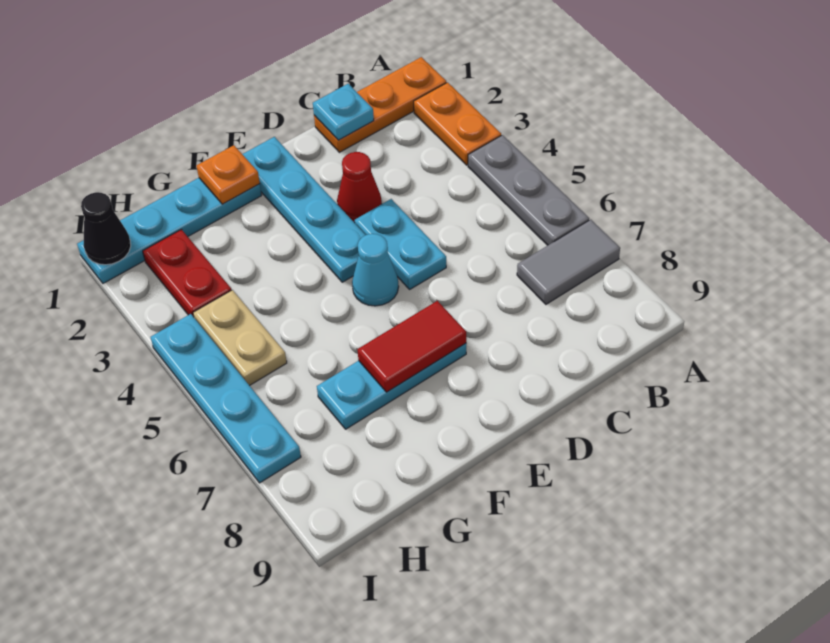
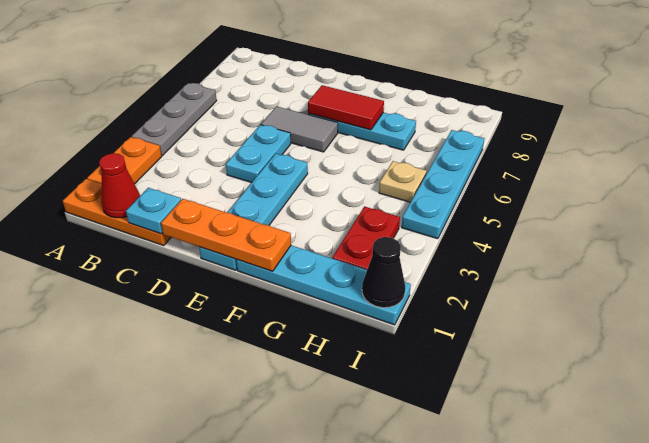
grey tile A7:B7 level 1 -> grey tile D6:E6 level 1
red cone D3 level 1 -> red cone B1 level 2
cyan cone E5 level 1 -> none
orange plate F1 level 2 -> orange plate D1:F1 level 2
tan plate H4:H5 level 1 -> tan plate H5 level 1

